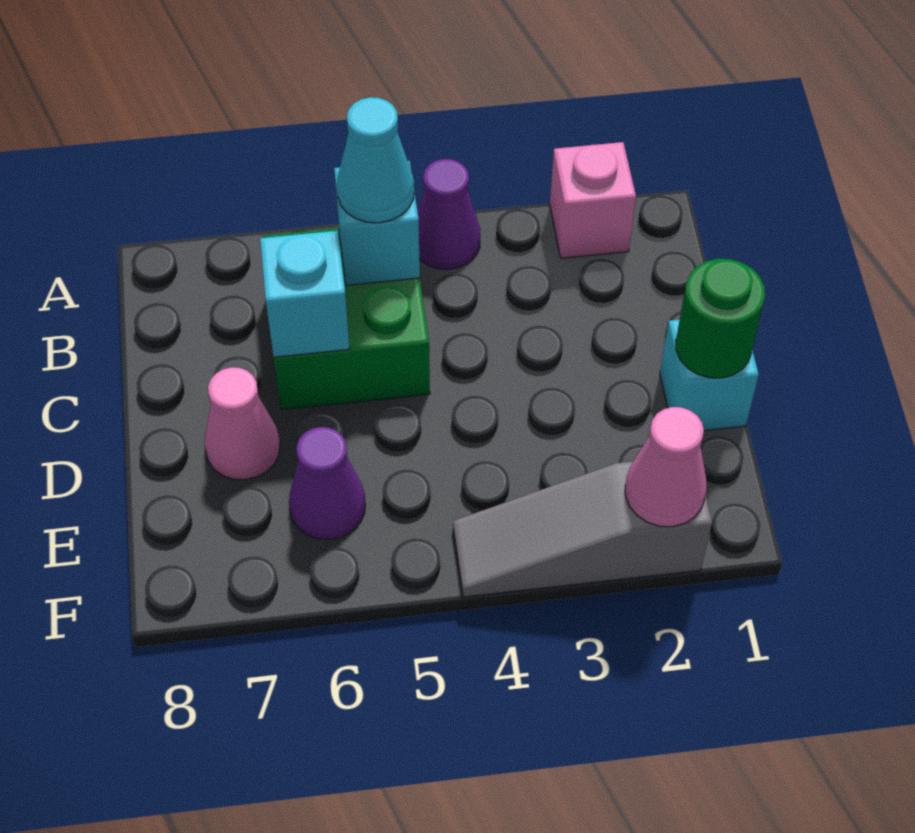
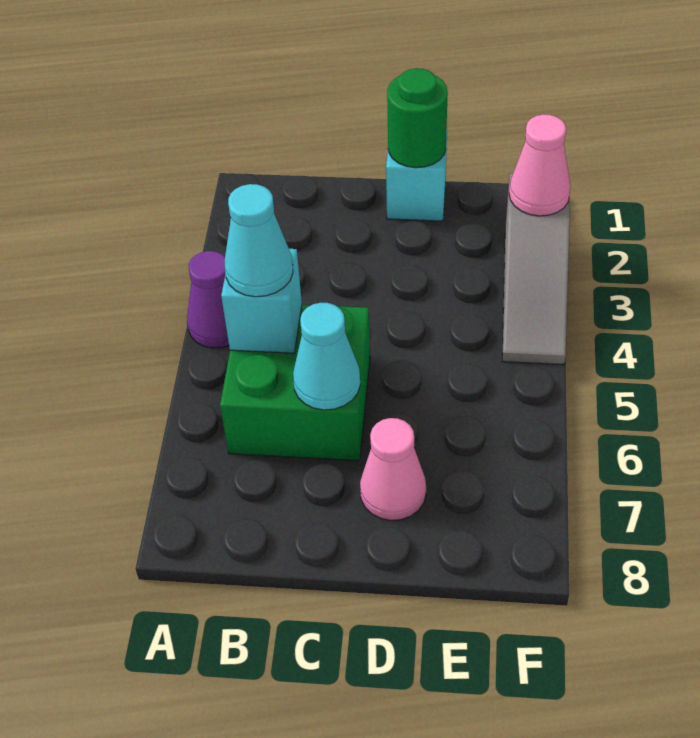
pink brick A2 level 1 -> none
cyan brick C6 level 2 -> cyan cone C6 level 2
purple cone E6 level 1 -> none

